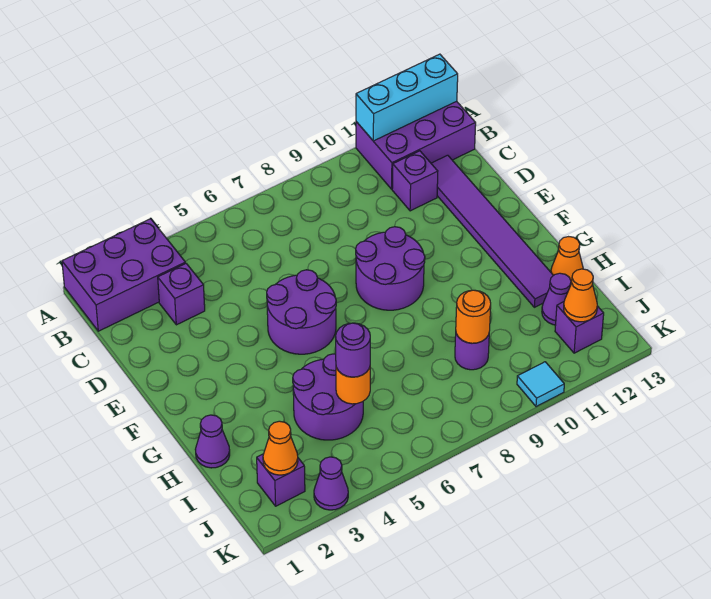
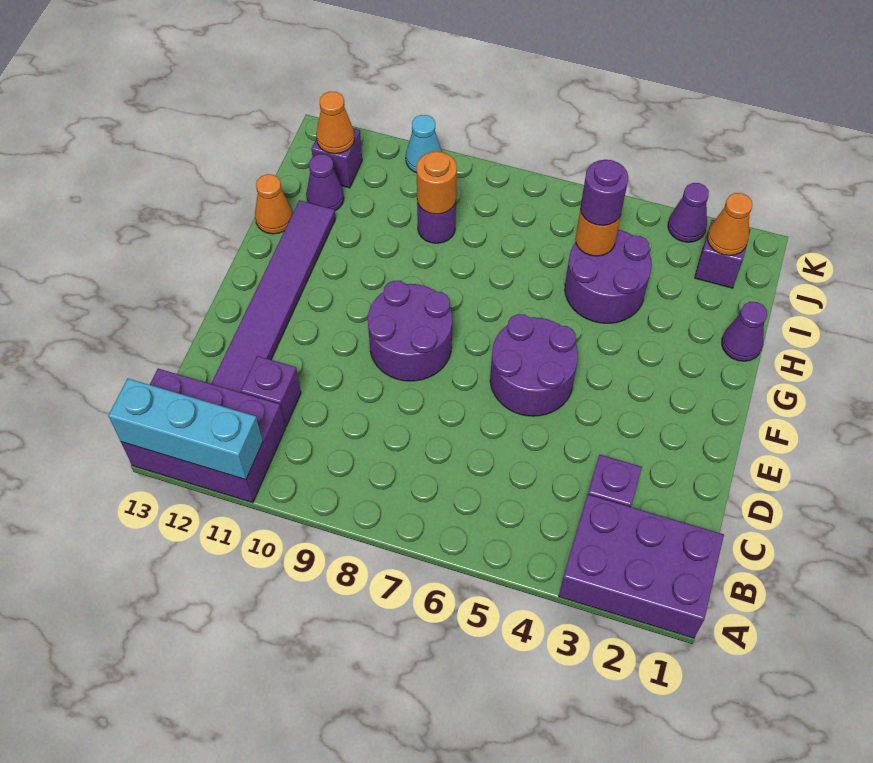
cyan tile K10 level 1 -> cyan cone K10 level 1

